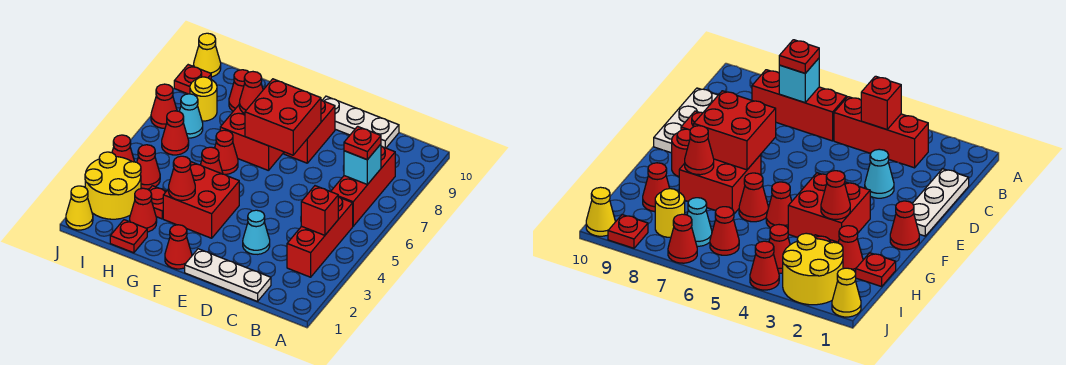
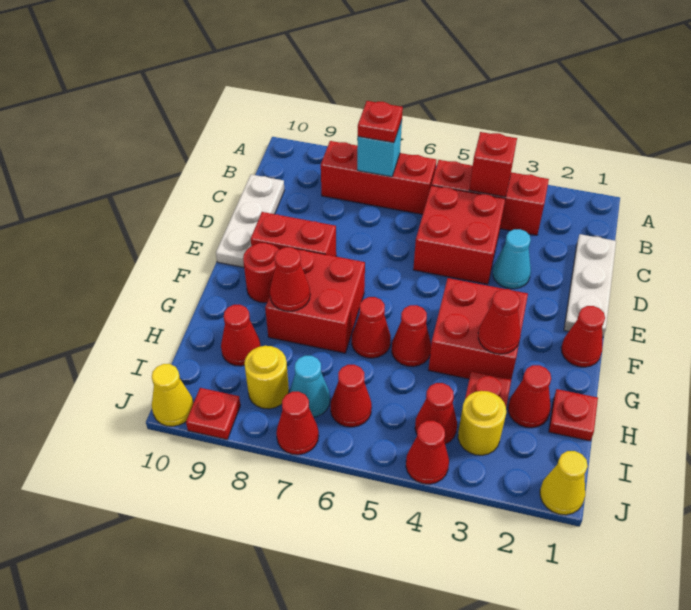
red brick E7:F8 level 2 -> red brick C4:D5 level 1
yellow round brick I2:J3 level 1 -> yellow round brick I3 level 1

